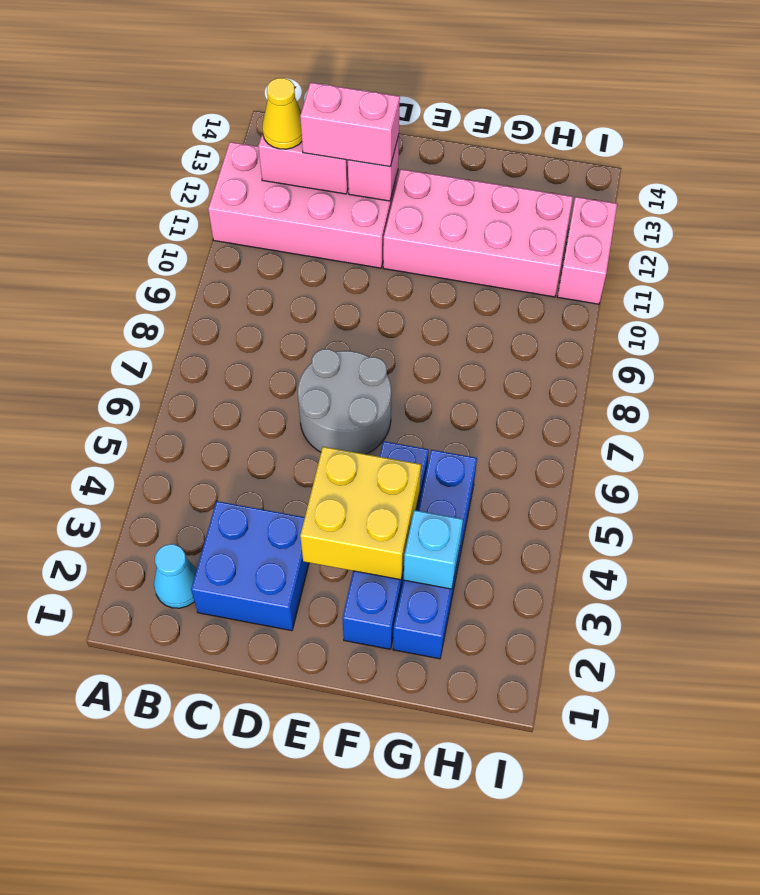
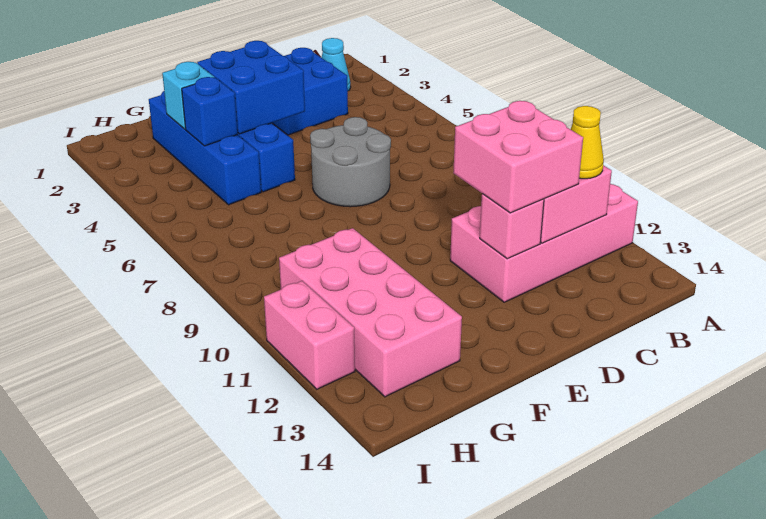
pink brick C12:D12 level 3 -> pink brick C11:D12 level 3
yellow brick E3:F4 level 2 -> blue brick E3:F4 level 2
pink brick E11:H12 level 1 -> pink brick G10:H13 level 1
none -> blue brick G4 level 2

